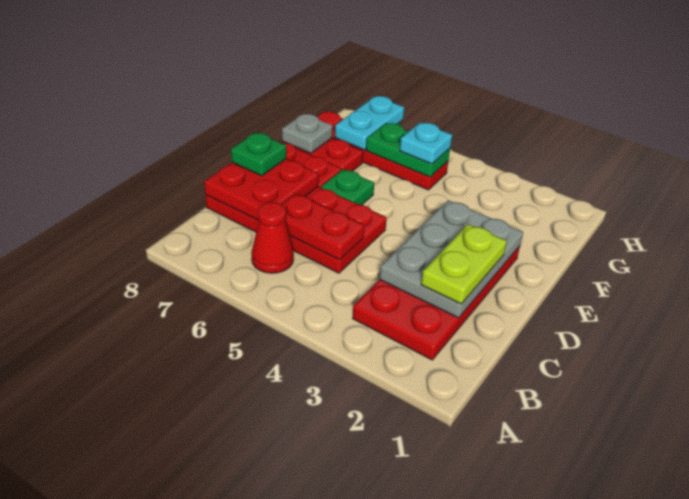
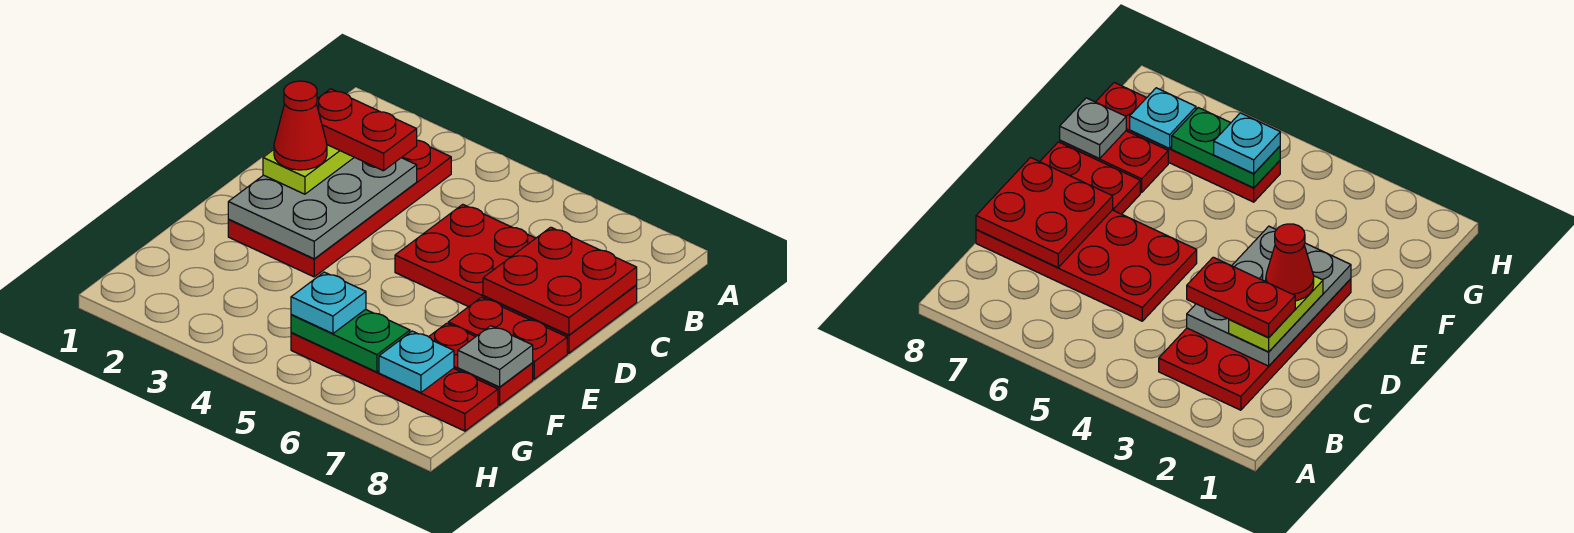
red cone B6 level 1 -> red cone D2 level 4
red plate C5:C6 level 2 -> red plate C2:C3 level 4
green plate D8 level 3 -> none
green plate E6 level 1 -> none
cyan plate G7:H7 level 2 -> cyan plate G7 level 2

